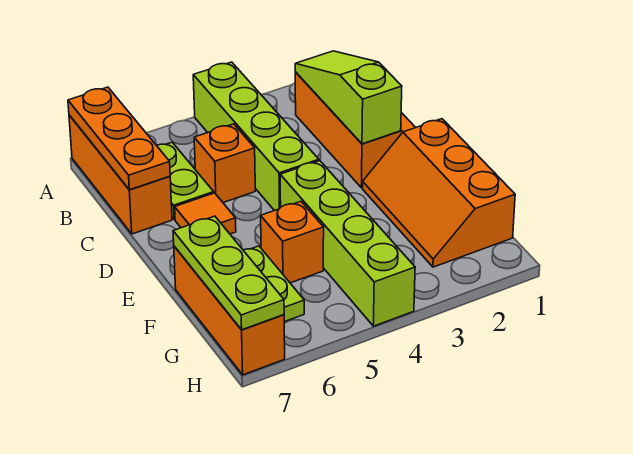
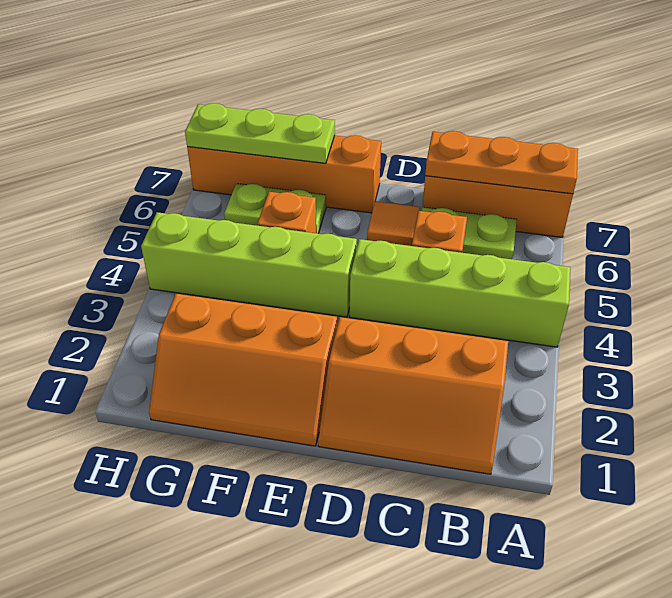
lime slope B2:D2 level 2 top D -> none
orange slope E1:G2 level 1 top 1 -> orange slope E1:G2 level 1 top 2
orange brick F7:H7 level 1 -> orange brick E7:H7 level 1

